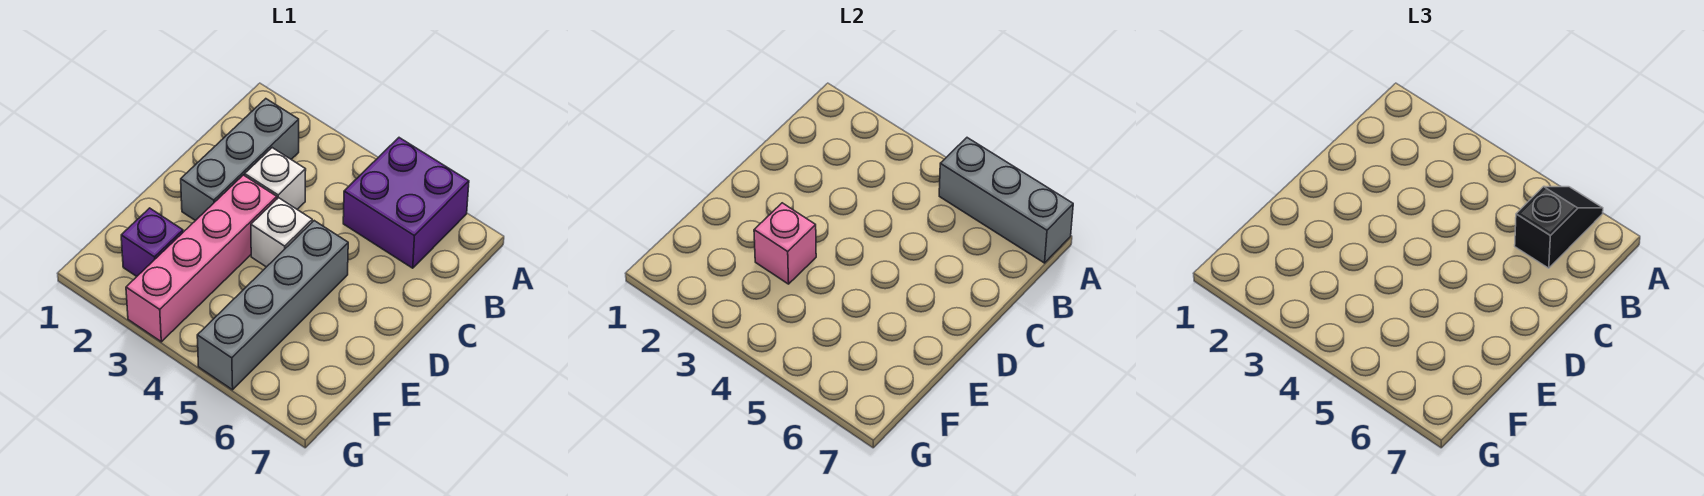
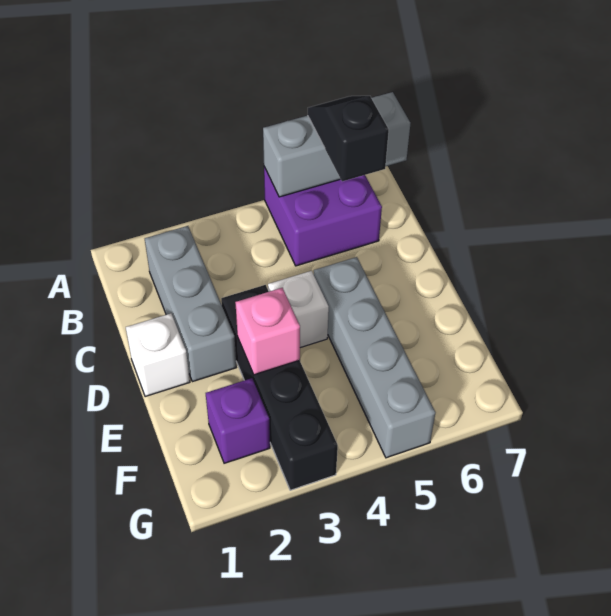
white brick C3 level 1 -> white brick D1 level 1
pink brick D3:G3 level 1 -> black brick D3:G3 level 1

